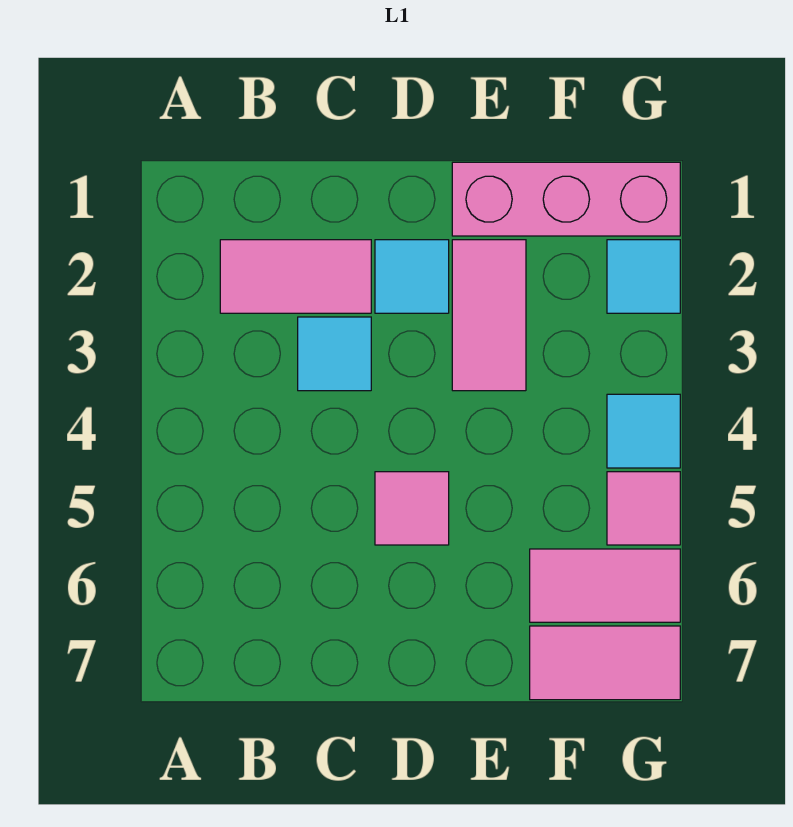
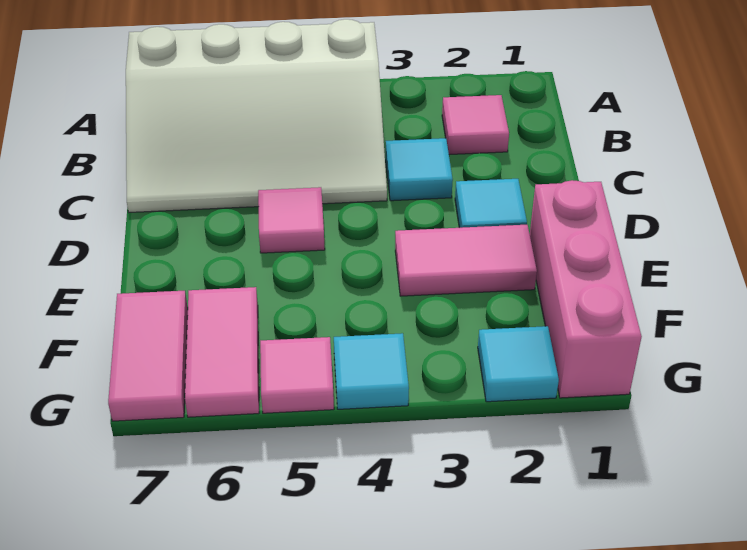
none -> white slope A4:C7 level 1 top A
pink tile B2:C2 level 1 -> pink tile B2 level 1

